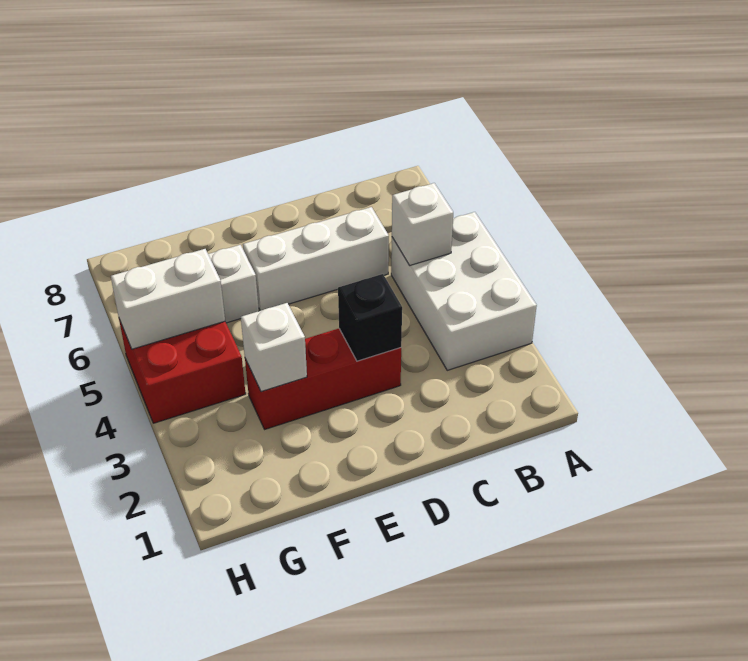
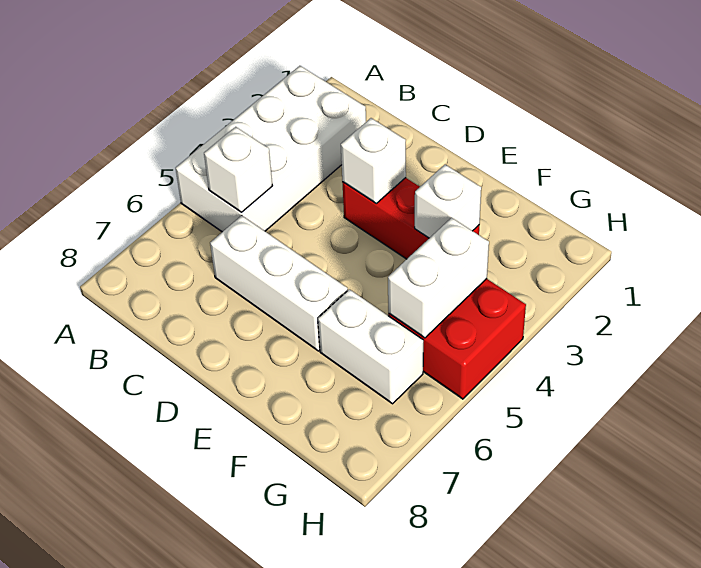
white brick A3:B5 level 1 -> white brick A2:B5 level 1
black brick D3 level 2 -> white brick D3 level 2
white brick G5:H5 level 2 -> white brick G4:G5 level 2

